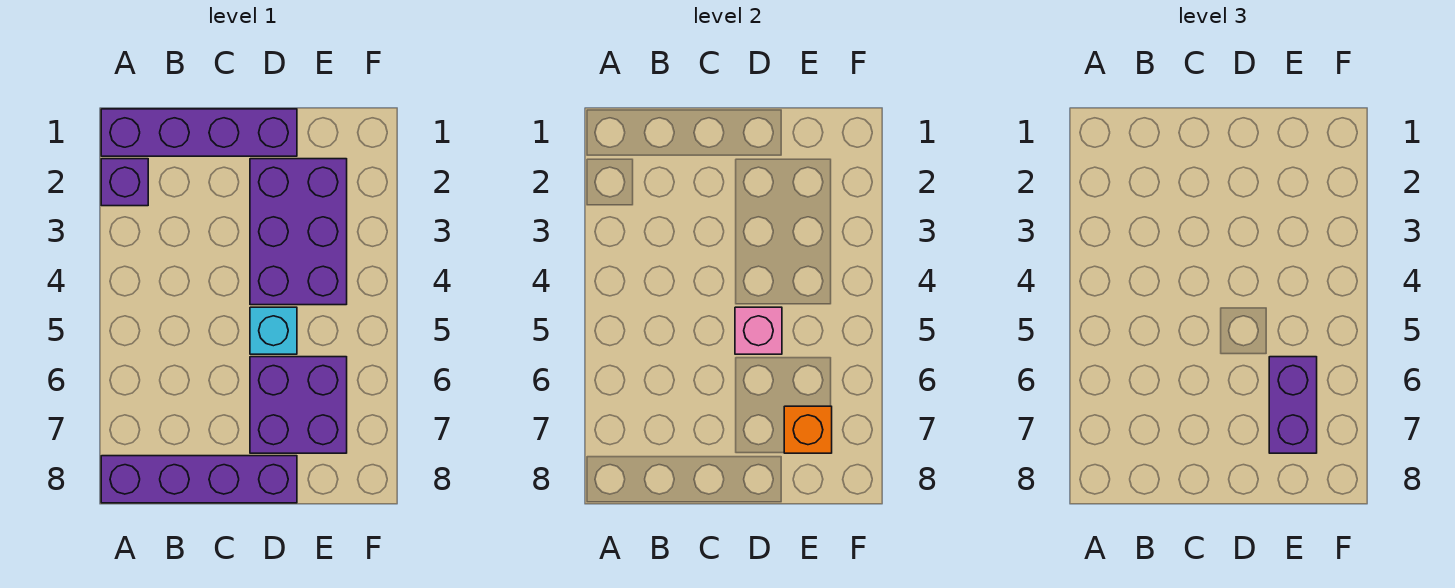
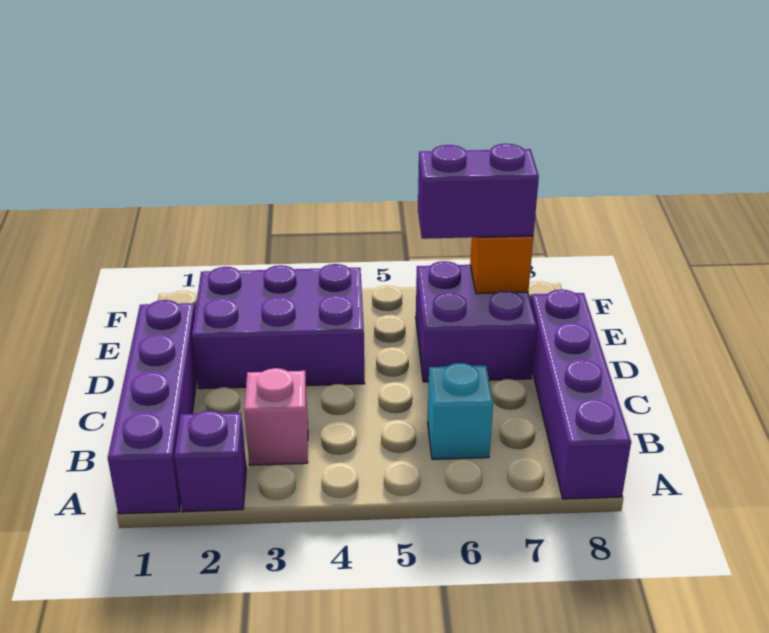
cyan brick D5 level 1 -> cyan brick B6 level 1
pink brick D5 level 2 -> pink brick B3 level 1

